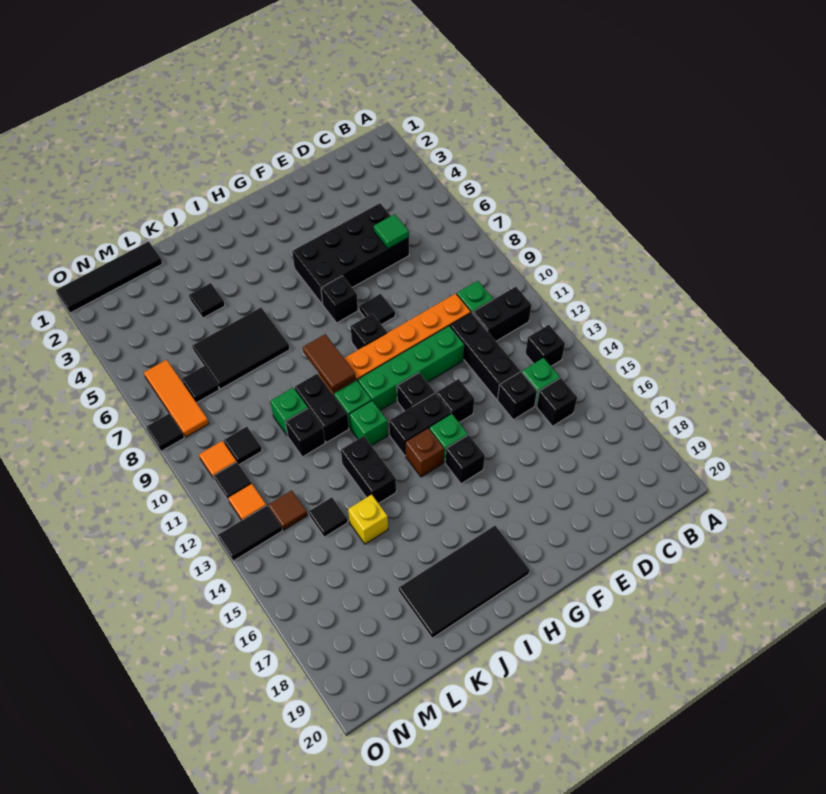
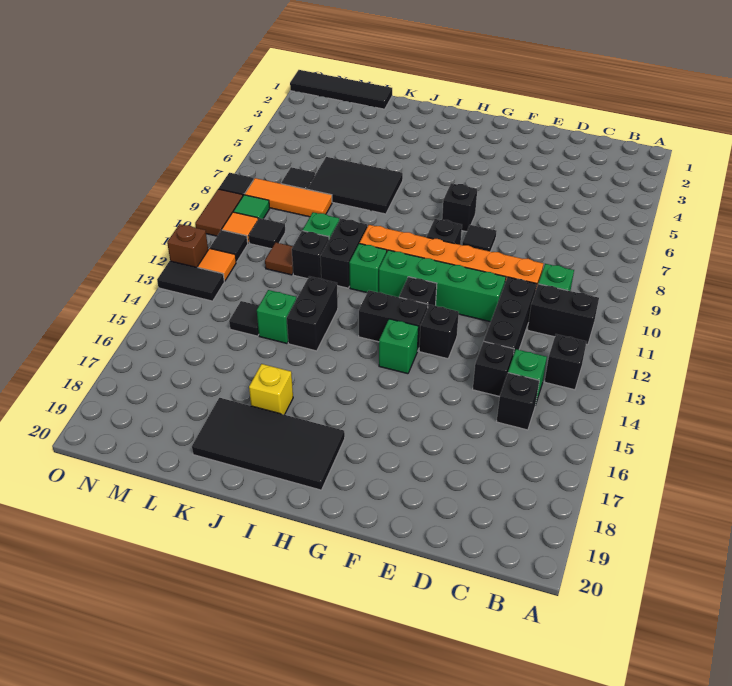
black brick D5:G6 level 1 -> none
green tile D6 level 2 -> green tile N9 level 1
black brick G15 level 1 -> none
brown brick H14 level 1 -> brown brick O12 level 1
brown tile I9:I10 level 2 -> brown tile O9:O10 level 1
green brick I12 level 1 -> green brick K14 level 1
black tile K4 level 1 -> none
yellow brick K15 level 1 -> yellow brick J17 level 1
brown tile M13 level 1 -> brown tile L11 level 1
orange tile N6:N8 level 1 -> orange tile L8:N8 level 1

